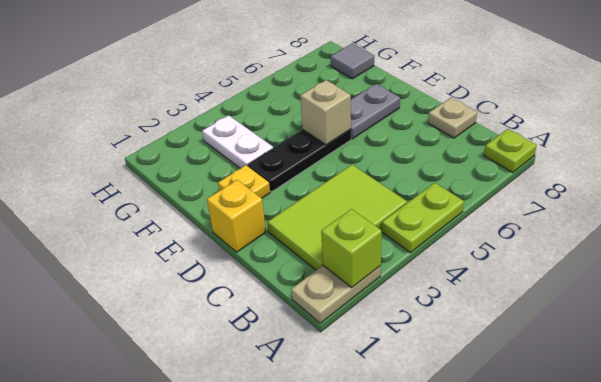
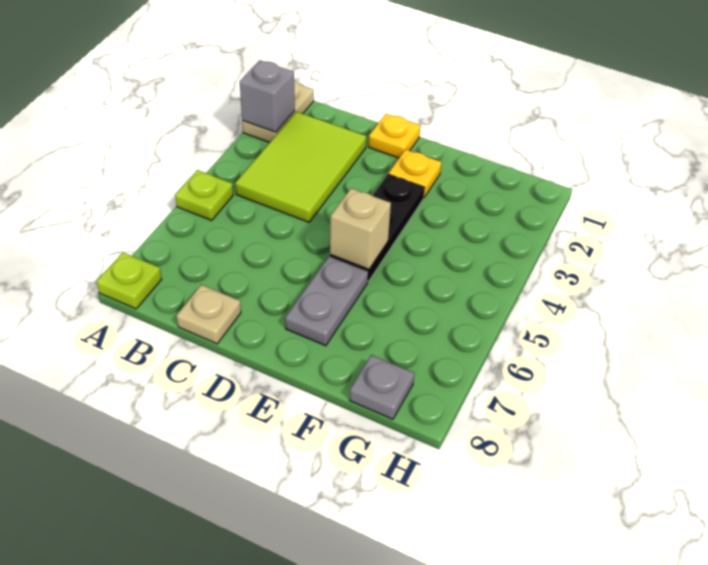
lime brick A2 level 2 -> grey brick A2 level 2
lime plate A4:A5 level 1 -> lime plate A5 level 1
yellow brick D1 level 1 -> yellow plate D1 level 1
white plate F3:G3 level 1 -> none
grey tile G8 level 1 -> grey plate G8 level 1

